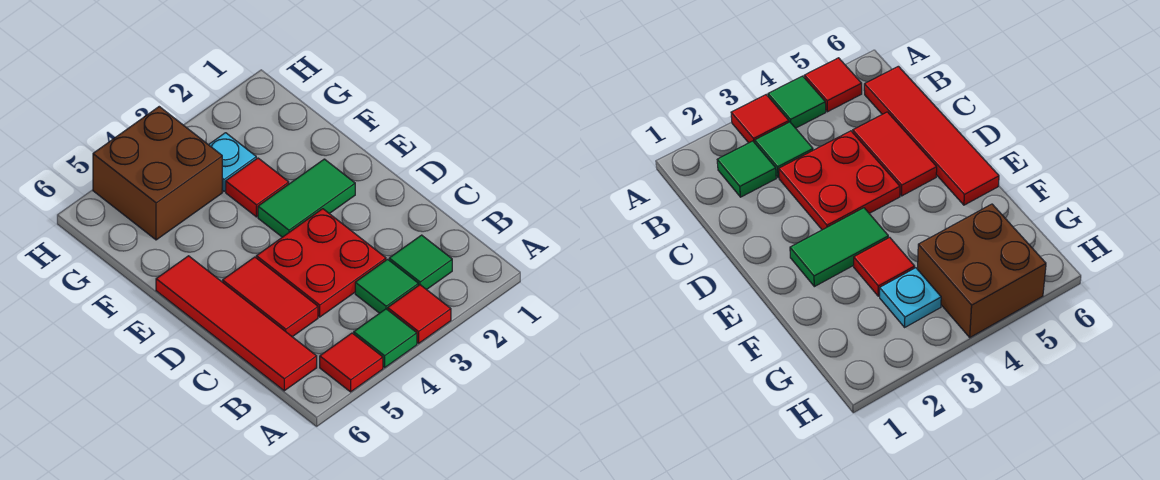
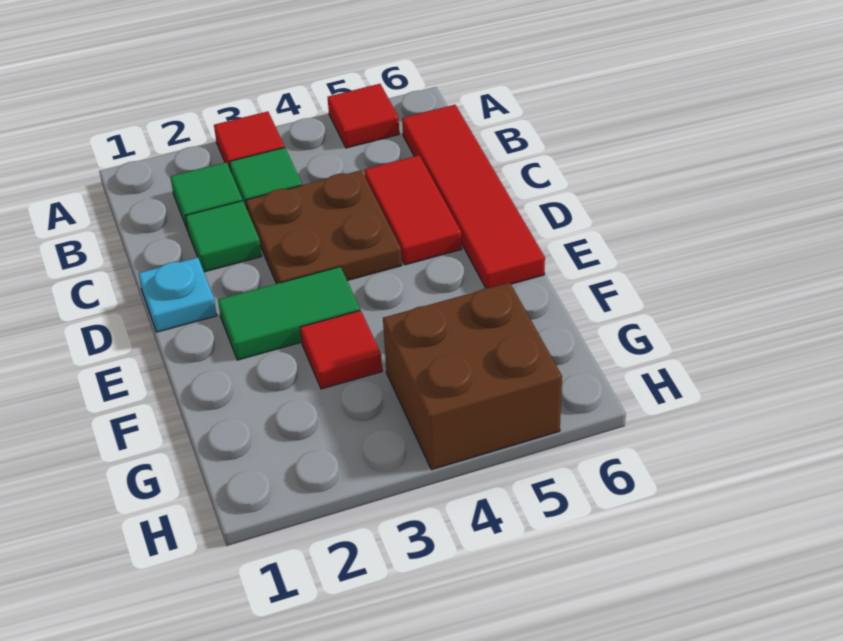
green tile A4 level 1 -> green tile C2 level 1
red plate C3:D4 level 1 -> brown plate C3:D4 level 1
cyan plate G3 level 1 -> cyan plate D1 level 1

